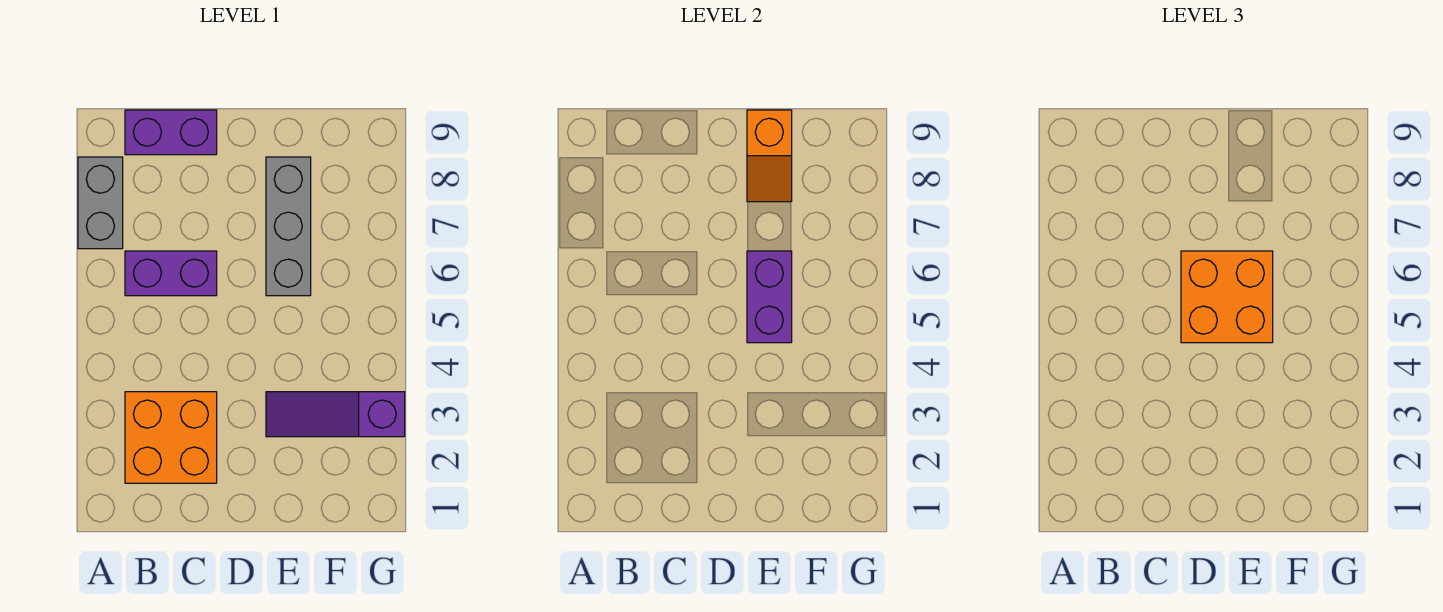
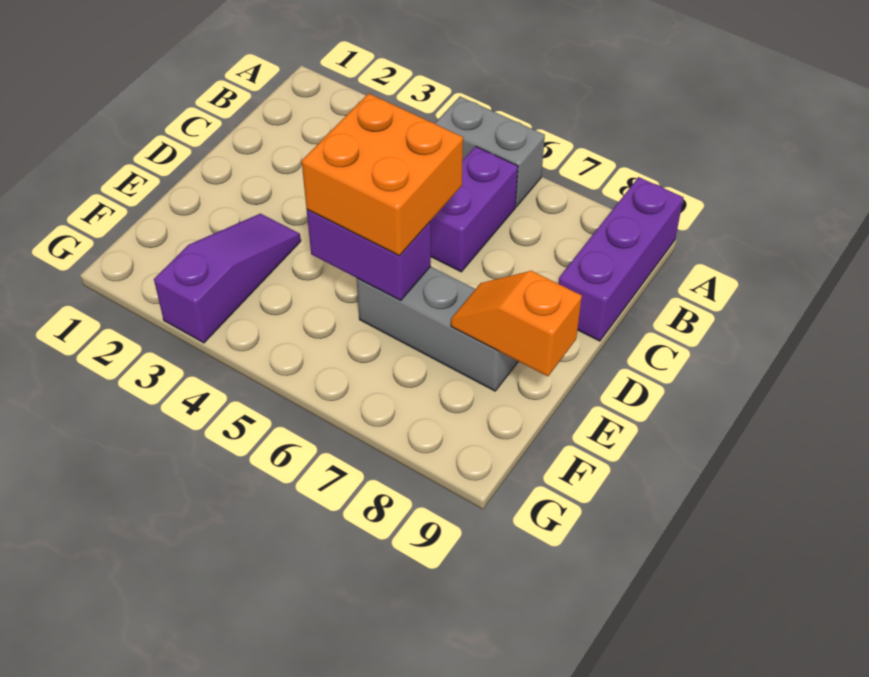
grey brick A7:A8 level 1 -> grey brick A5:A6 level 1
orange brick B2:C3 level 1 -> none
purple brick B9:C9 level 1 -> purple brick A9:C9 level 1

